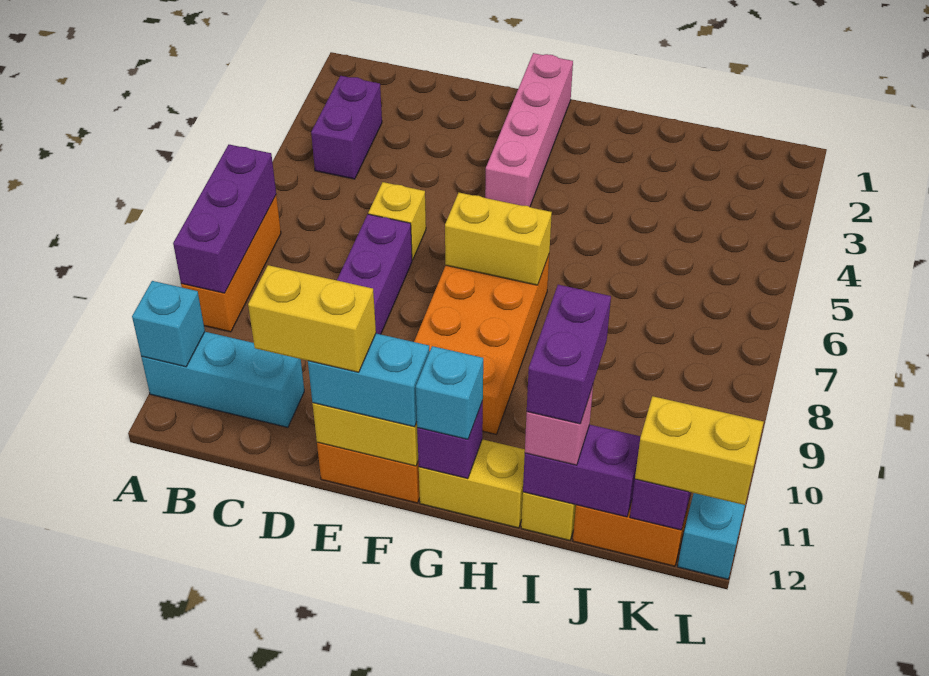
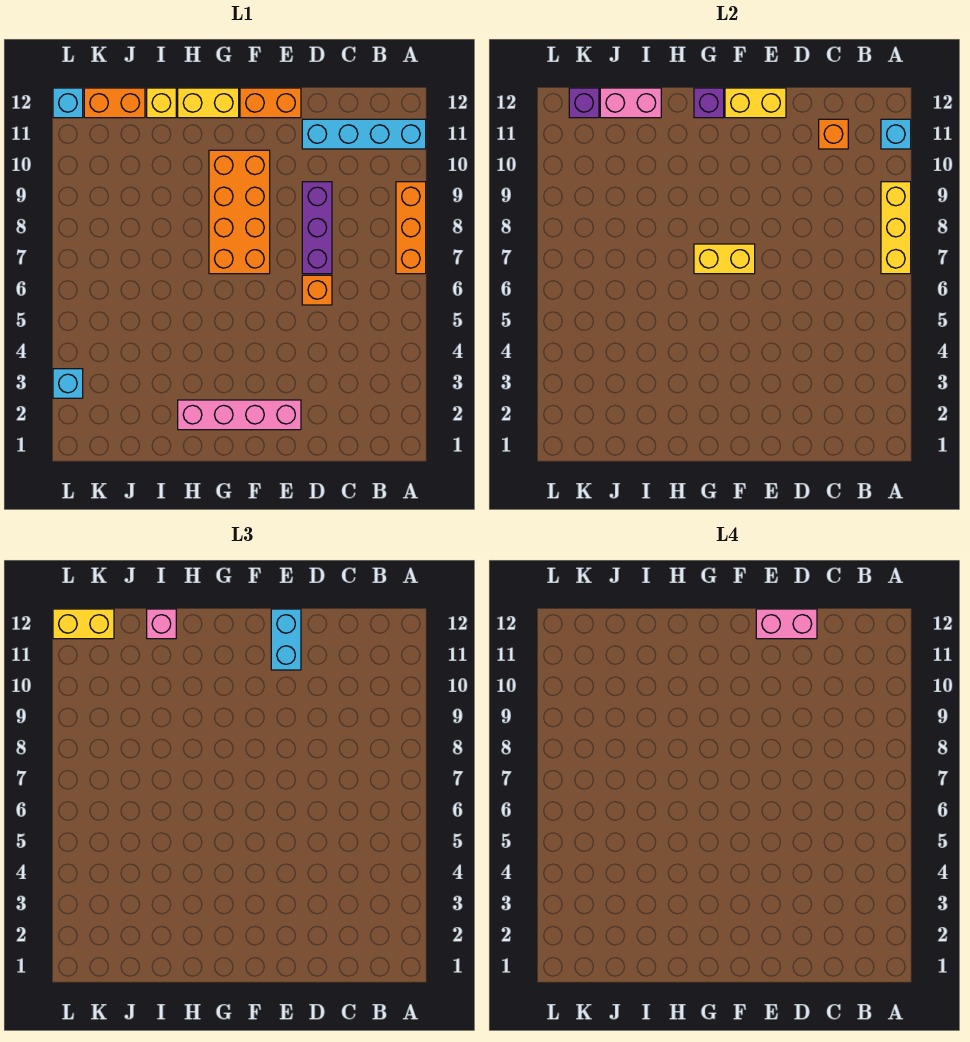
purple brick A7:A9 level 2 -> yellow brick A7:A9 level 2
cyan brick A11:C11 level 1 -> cyan brick A11:D11 level 1
purple brick B3:B4 level 1 -> none
none -> orange brick C11 level 2
yellow brick D6 level 1 -> orange brick D6 level 1
yellow brick D12:E12 level 4 -> pink brick D12:E12 level 4
cyan brick E12:F12 level 3 -> cyan brick E11:E12 level 3
pink brick F1:F4 level 1 -> pink brick E2:H2 level 1
cyan brick G12 level 3 -> cyan brick L3 level 1
purple brick I11:I12 level 4 -> none
purple brick I12:J12 level 2 -> pink brick I12:J12 level 2

